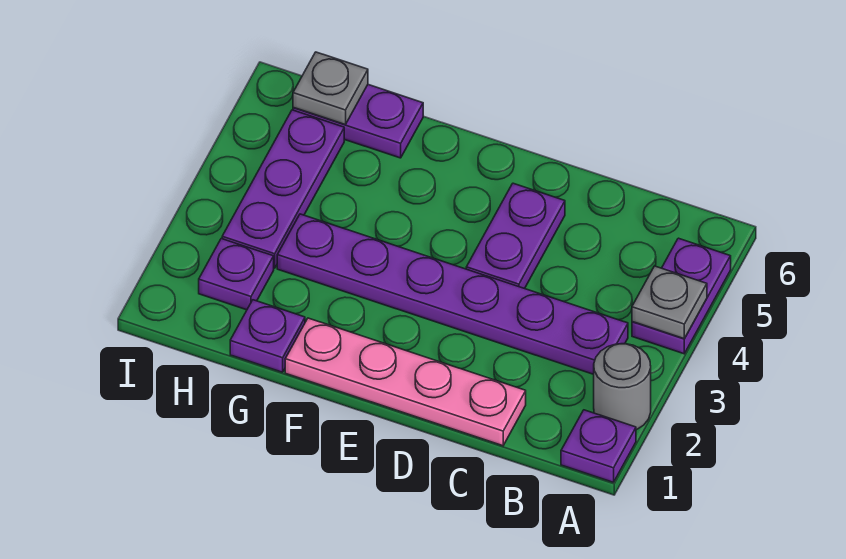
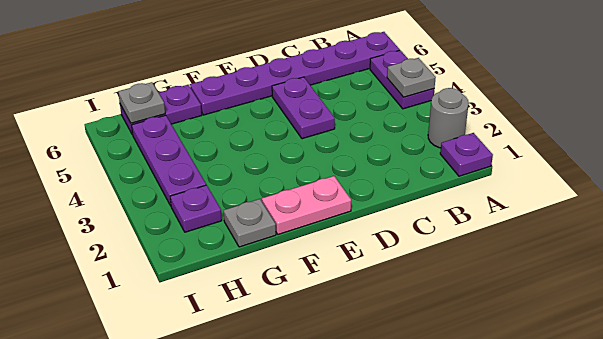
purple plate B3:G3 level 1 -> purple plate A6:F6 level 1
pink plate C1:F1 level 1 -> pink plate E1:F1 level 1
purple plate G1 level 1 -> grey plate G1 level 1

